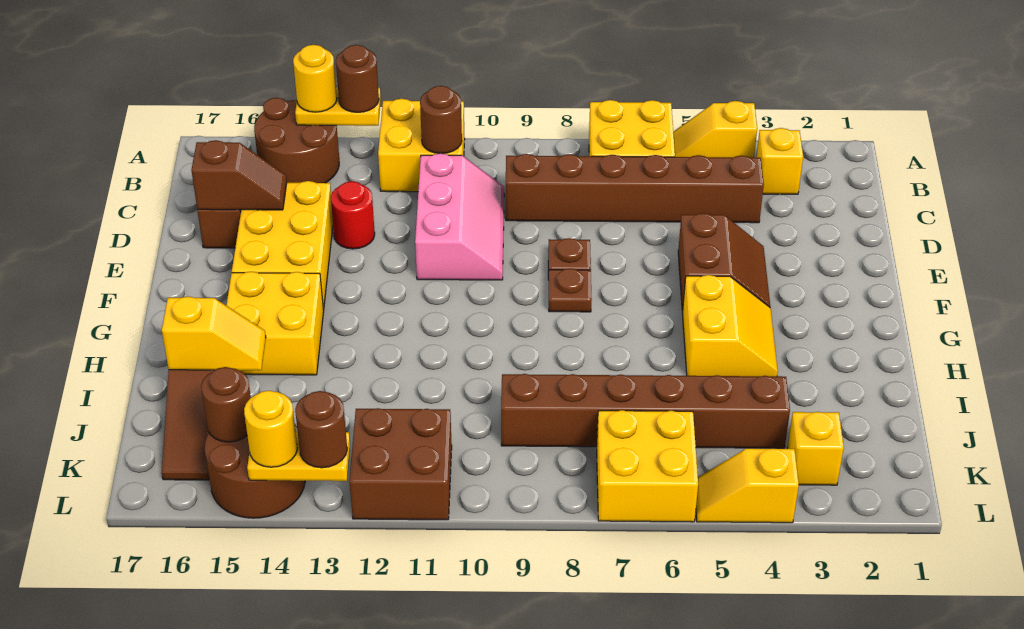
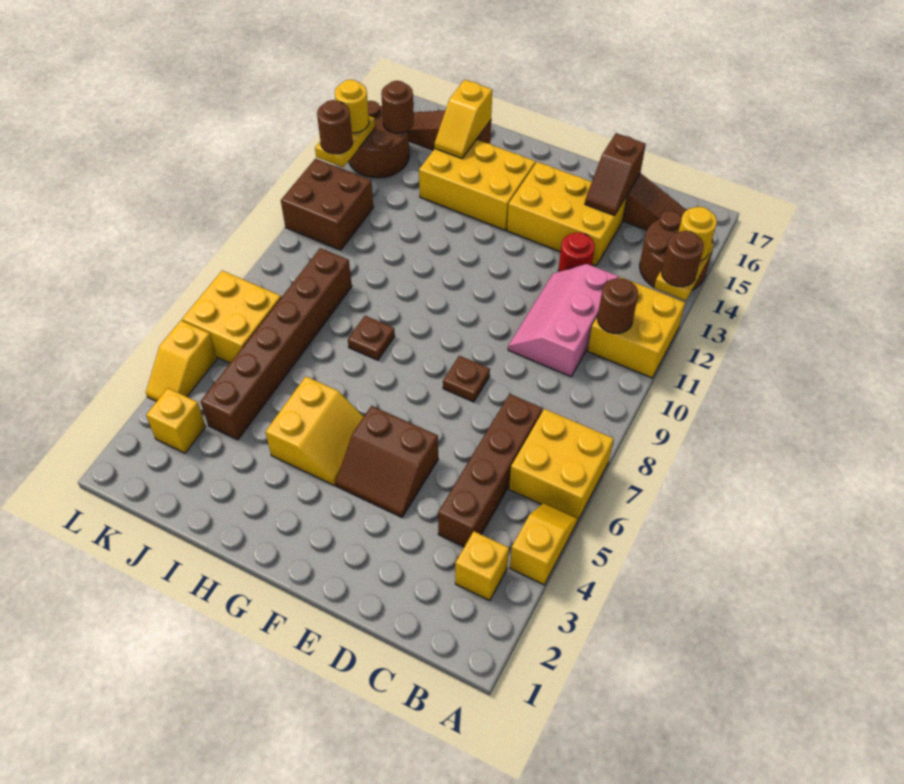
brown brick C4:C9 level 1 -> brown brick C4:C7 level 1
pink slope C10:E11 level 1 top 11 -> pink slope C10:D12 level 1 top C
brown plate F8 level 1 -> brown plate H8 level 1
yellow slope G4:H5 level 1 top 5 -> yellow slope G4:H5 level 1 top H
yellow brick G14:H15 level 1 -> yellow brick G14:I15 level 1
yellow slope L4:L5 level 1 top 4 -> yellow slope L4:L5 level 1 top 5

